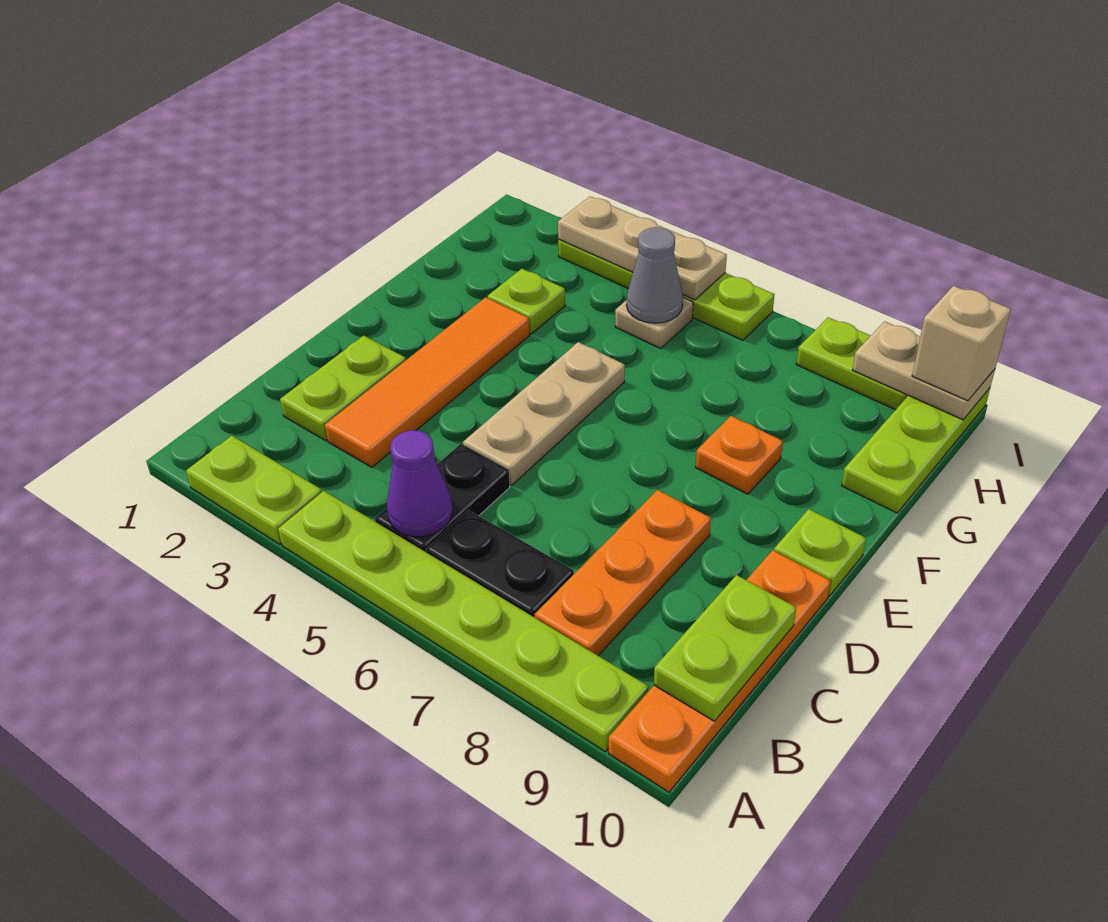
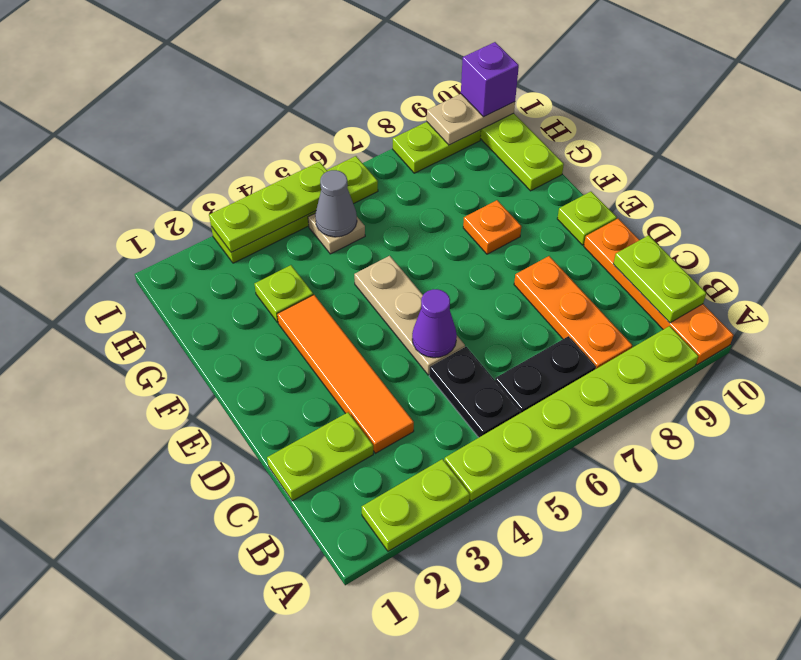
purple cone B5 level 2 -> purple cone D5 level 2
lime plate C2:D2 level 1 -> lime plate C1:C2 level 1
tan plate I3:I5 level 2 -> lime plate I3:I5 level 2
tan brick I10 level 3 -> purple brick I10 level 3

